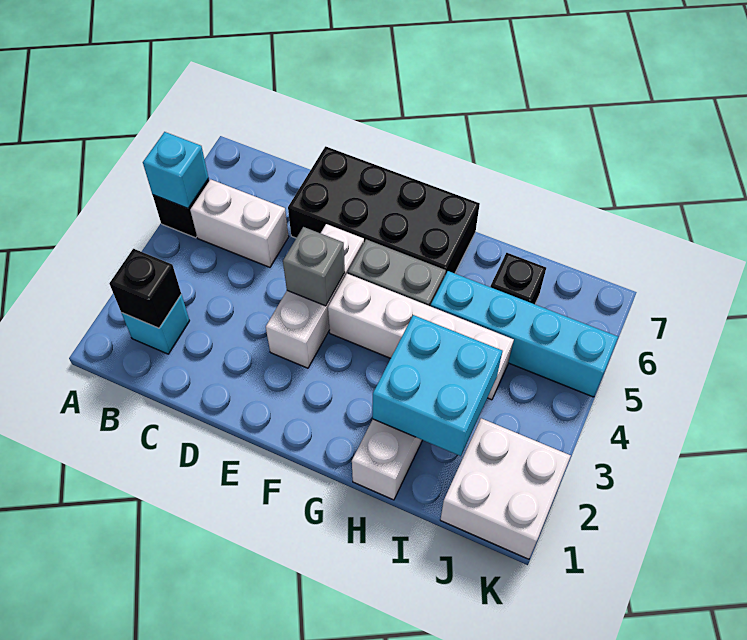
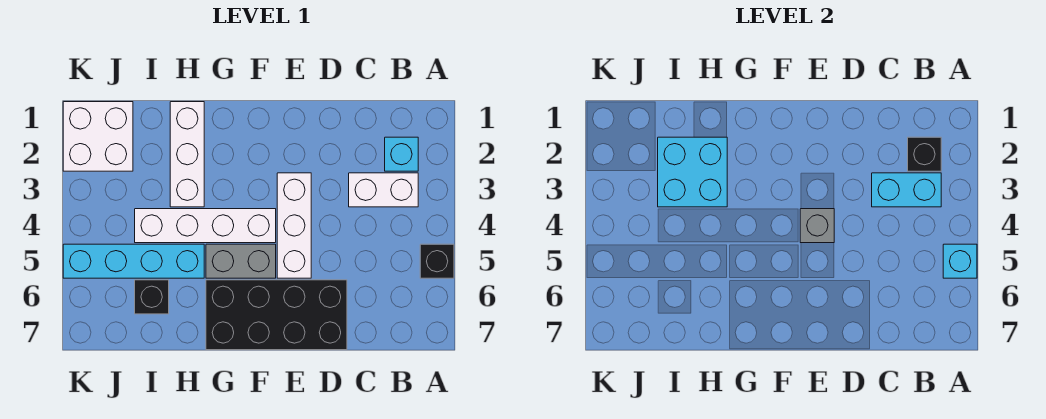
none -> cyan brick B3:C3 level 2
white brick B5:C5 level 1 -> white brick B3:C3 level 1

